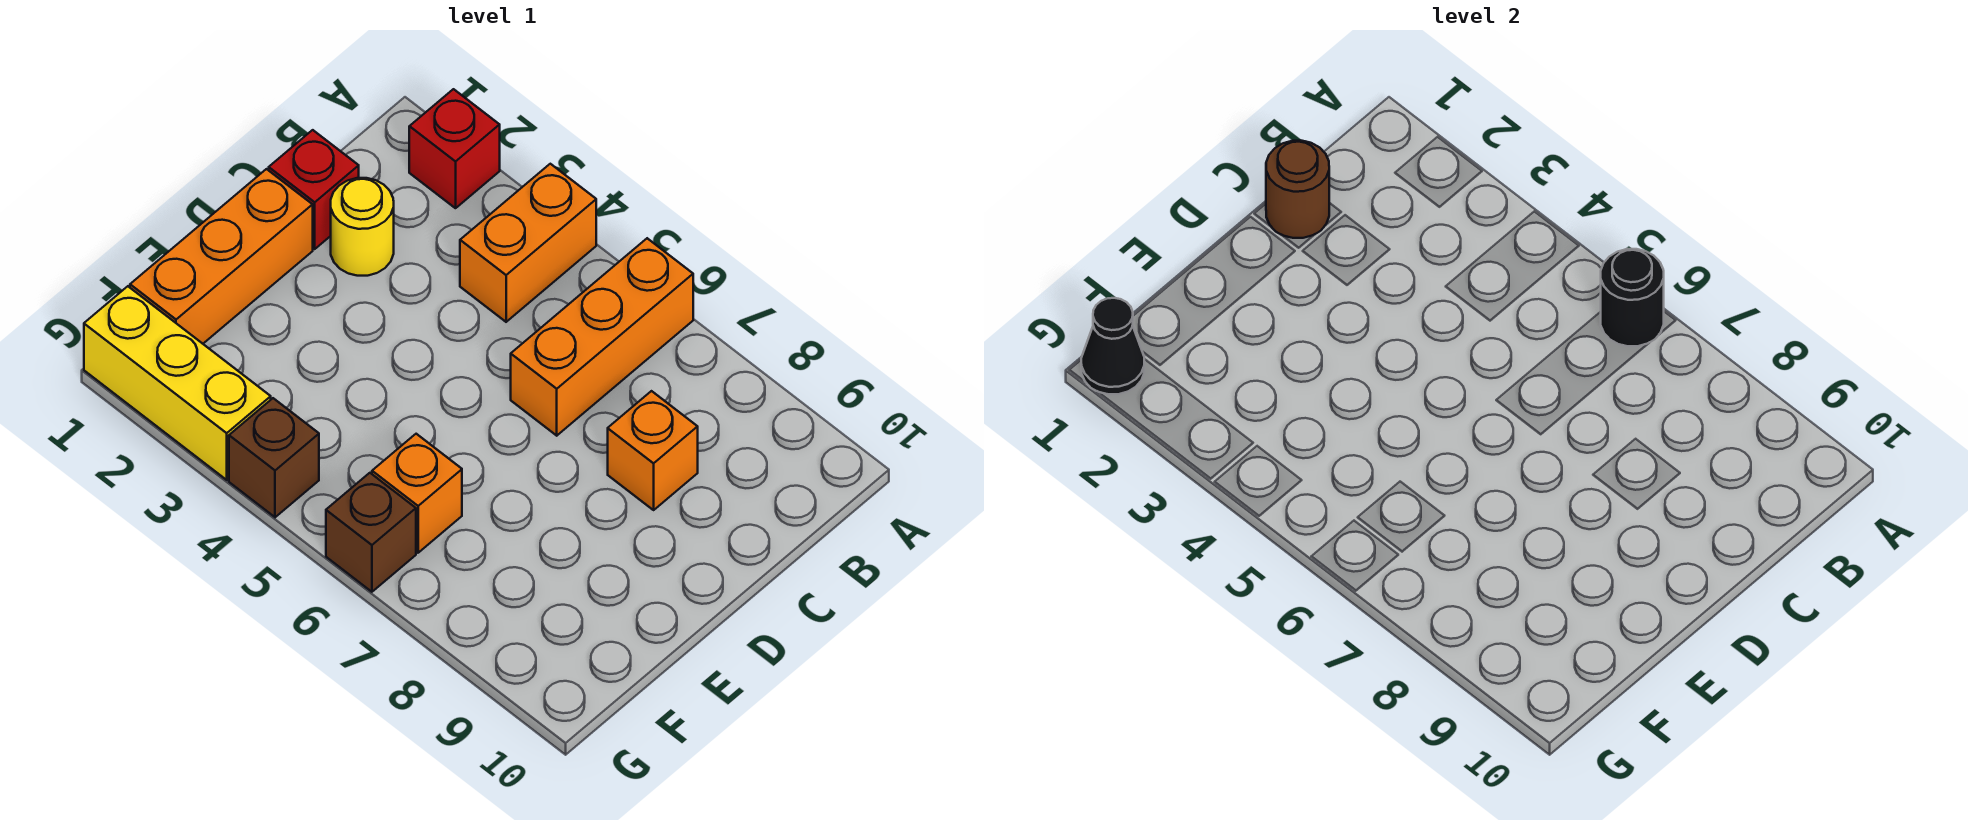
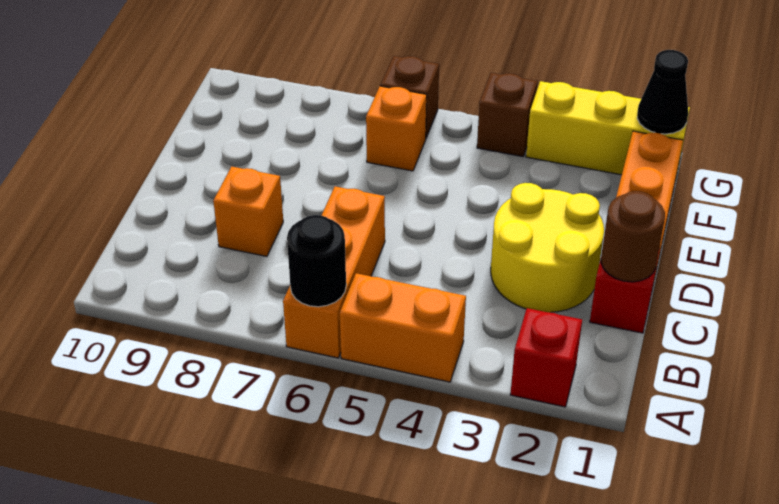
orange brick A4:B4 level 1 -> orange brick A4:A5 level 1
yellow round brick C2 level 1 -> yellow round brick C2:D3 level 1

